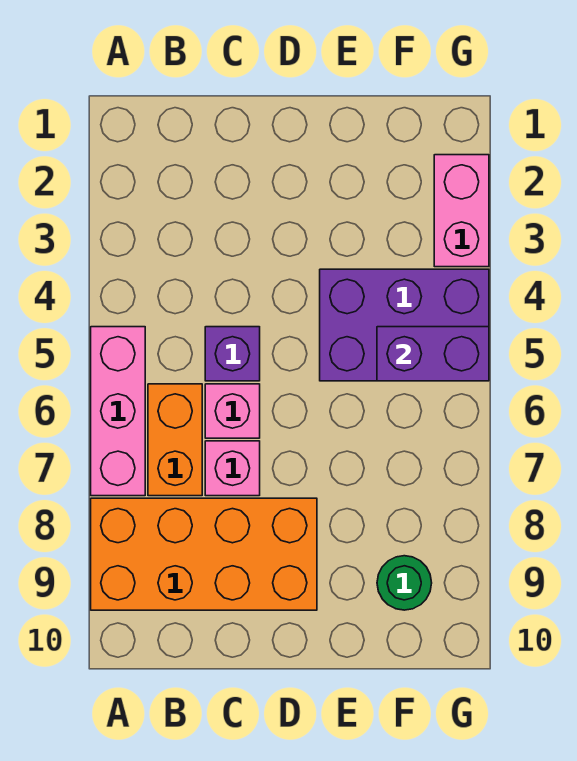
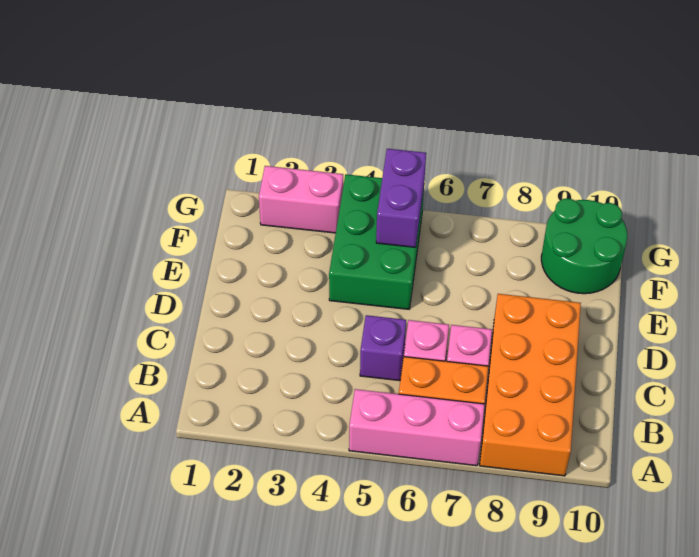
purple brick E4:G5 level 1 -> green brick E4:G5 level 1
green round brick F9 level 1 -> green round brick F9:G10 level 1

